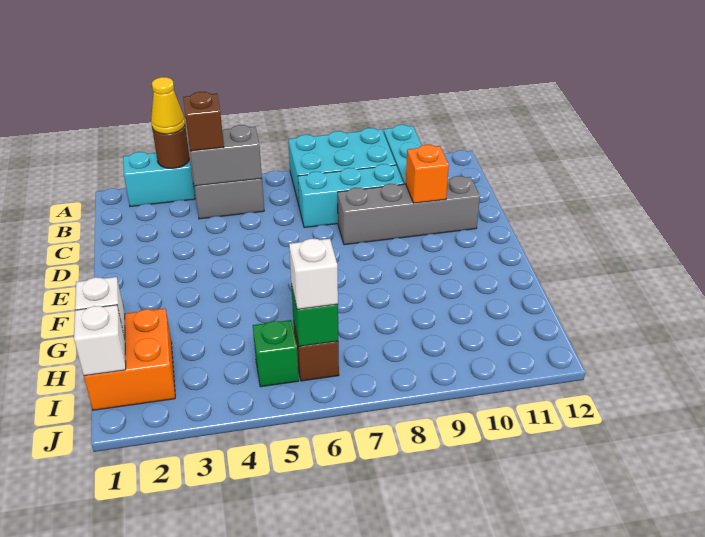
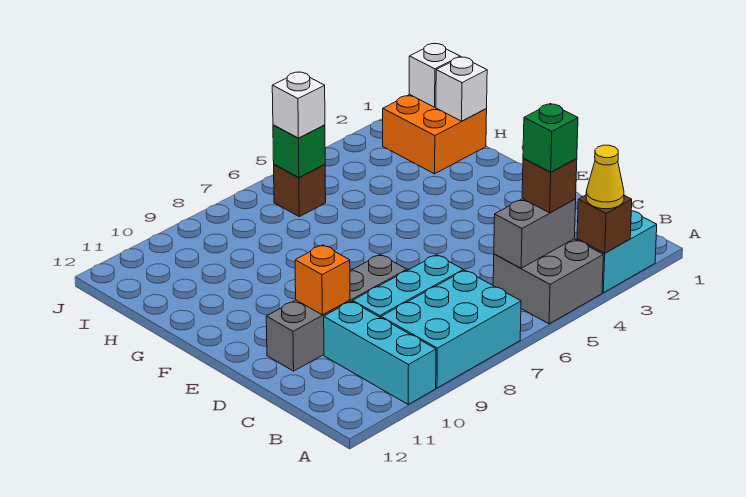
brown round brick A3 level 2 -> brown brick A3 level 2
green brick I5 level 1 -> green brick B4 level 4

